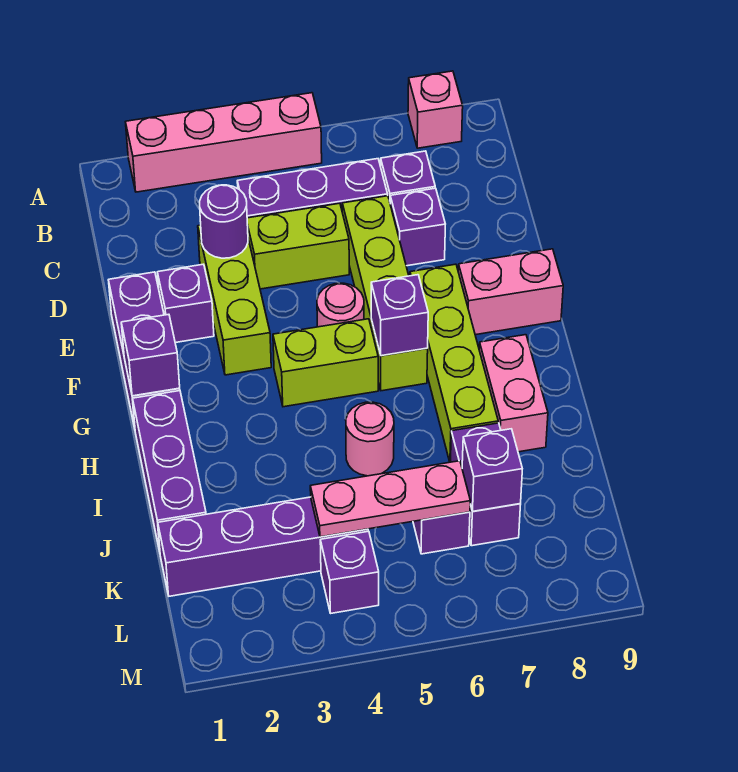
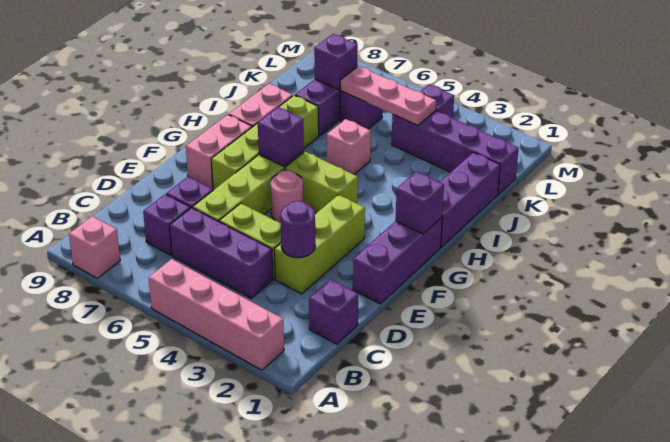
purple brick E2 level 1 -> purple brick C1 level 1
pink brick F8:F9 level 1 -> pink brick F8:G8 level 1
pink round brick I5 level 1 -> pink brick I5 level 1

